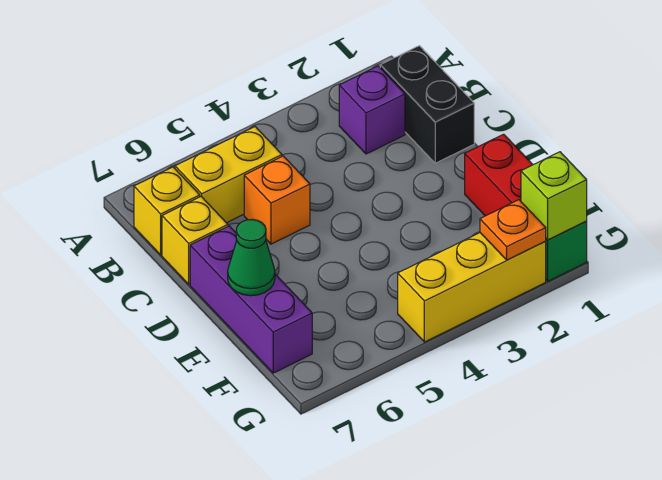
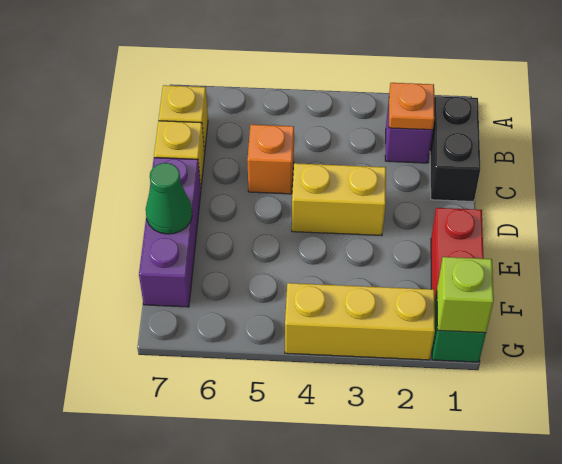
yellow brick B5:B6 level 1 -> yellow brick D3:D4 level 1
orange plate G2 level 2 -> orange plate B2 level 2

